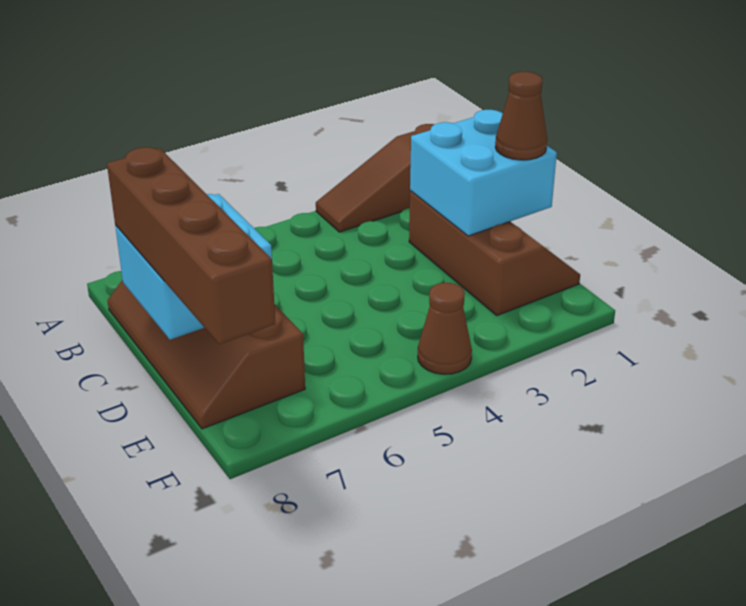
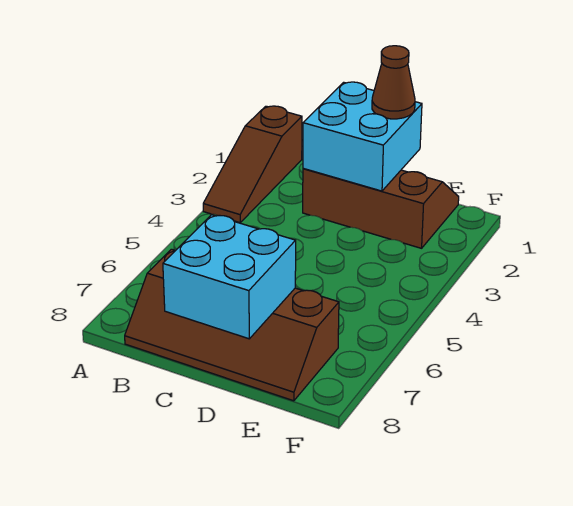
brown brick C8:F8 level 3 -> none
brown cone F4 level 1 -> none

